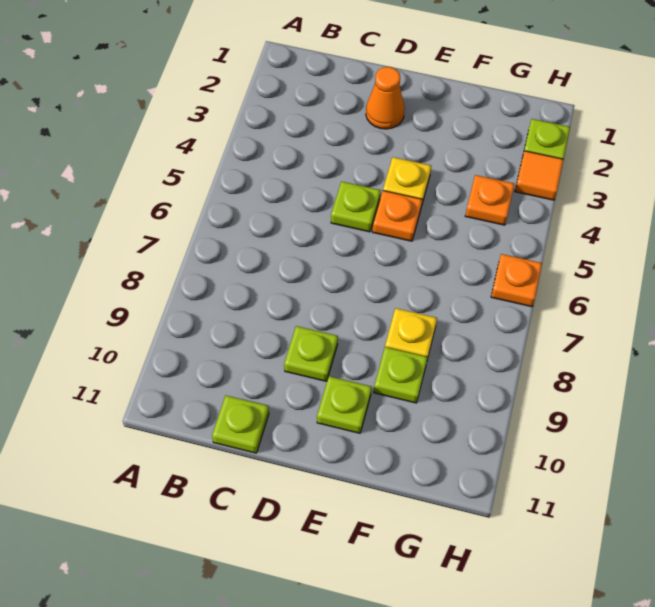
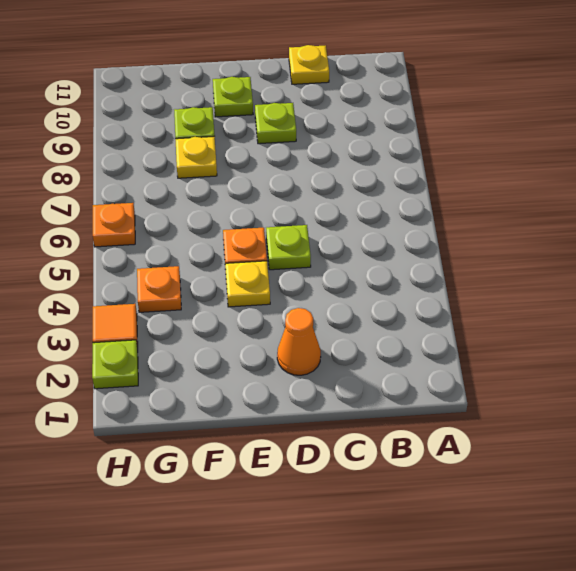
lime plate C11 level 1 -> yellow plate C11 level 1

